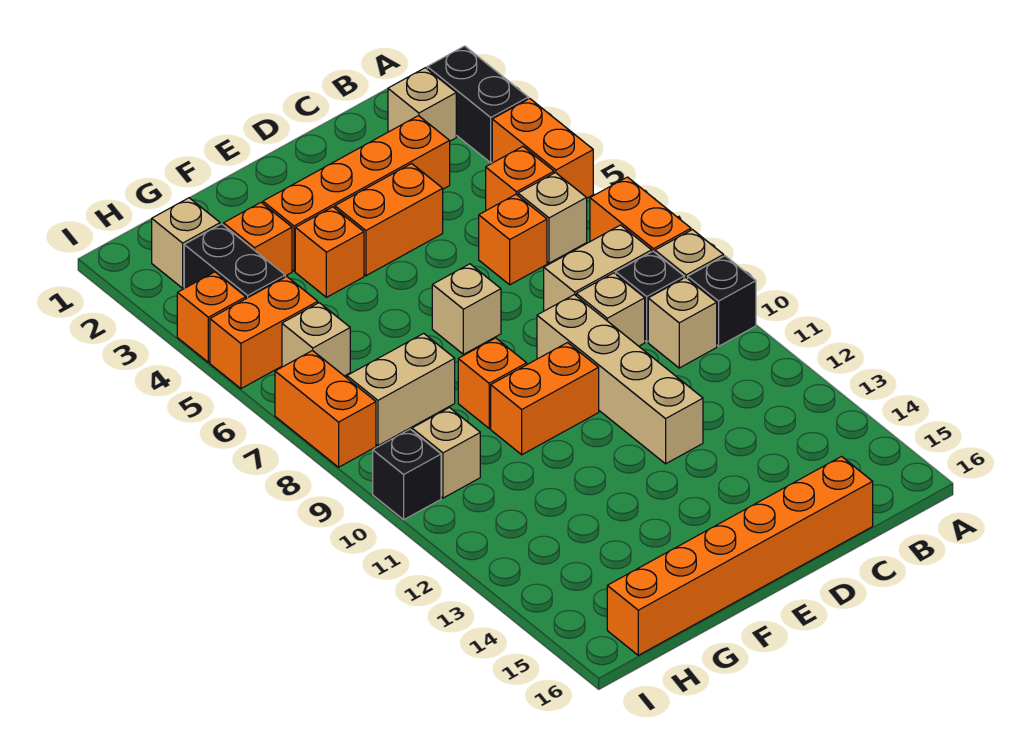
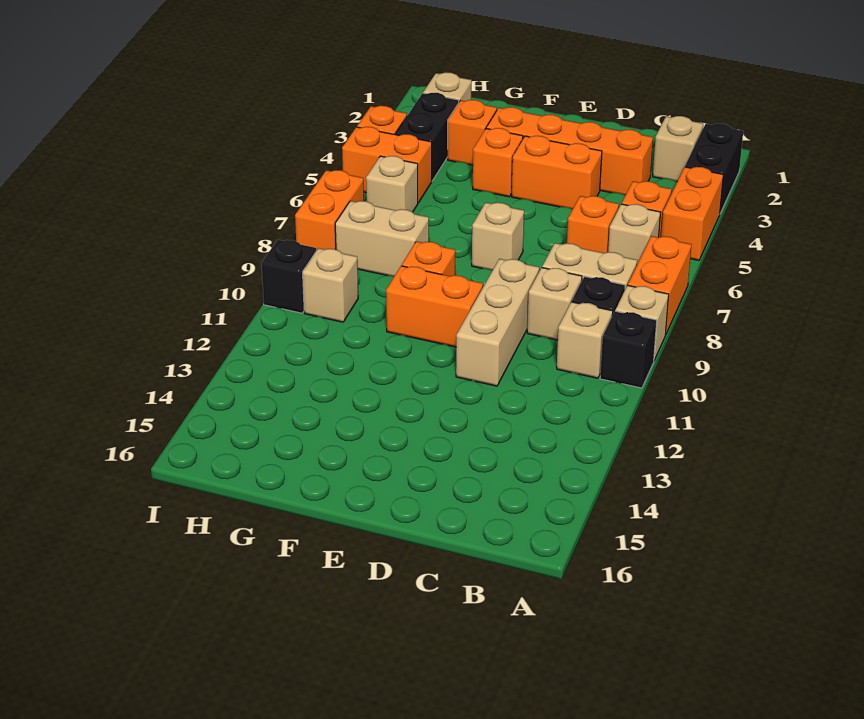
orange brick C16:H16 level 1 -> none
tan brick D9:D12 level 1 -> tan brick D9:D11 level 1

